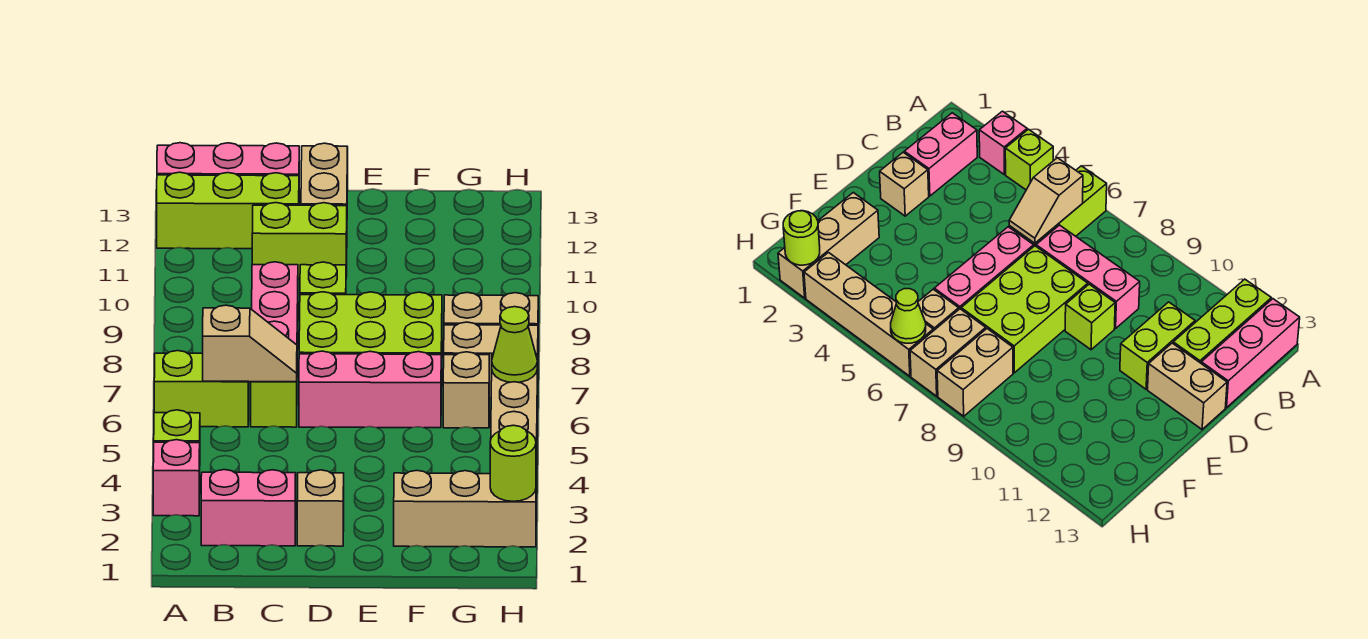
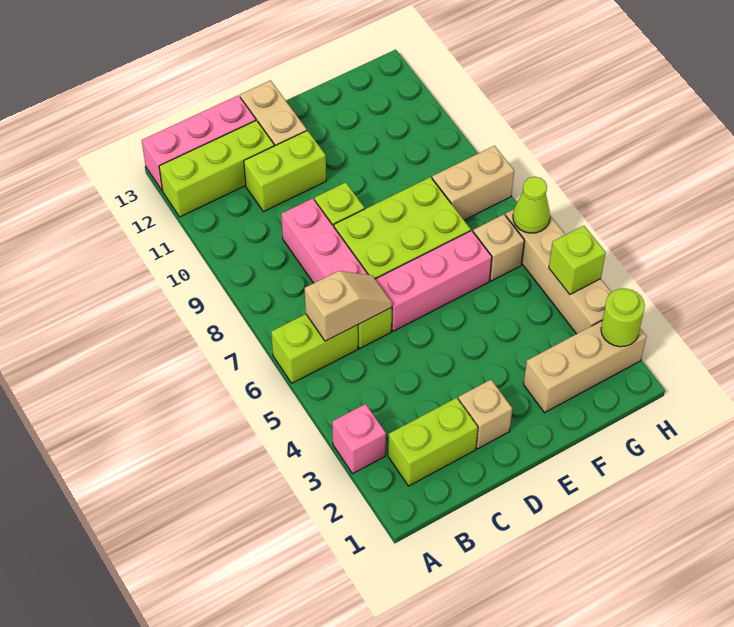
lime brick A4 level 1 -> lime brick H4 level 2
pink brick B2:C2 level 1 -> lime brick B2:C2 level 1
tan brick G7:H7 level 1 -> none

